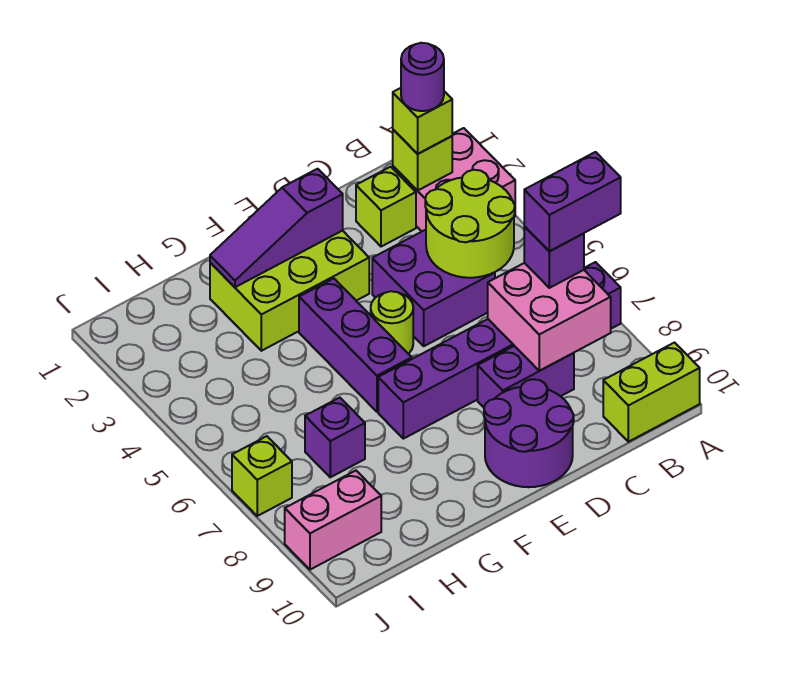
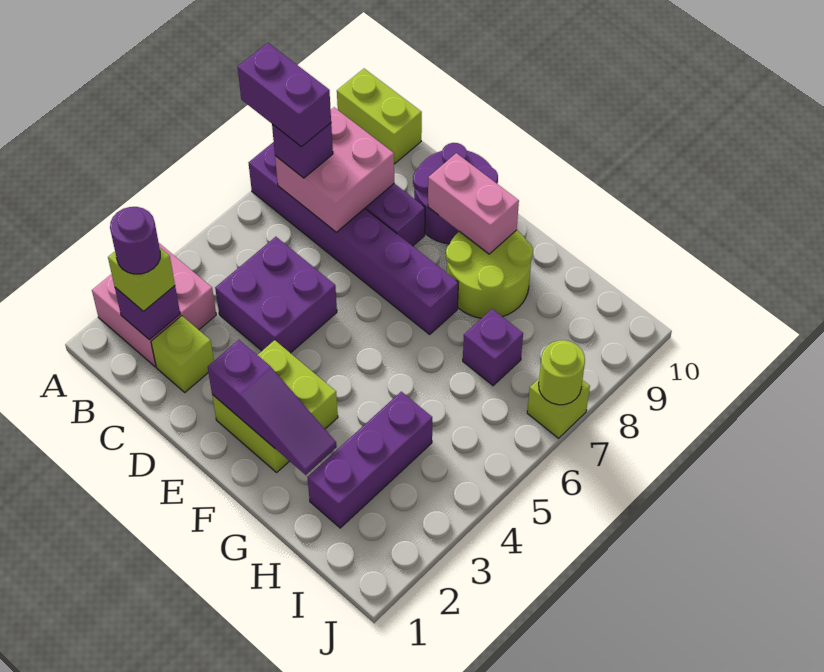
lime brick B2 level 2 -> purple brick B2 level 2
lime round brick B4:C5 level 2 -> lime round brick F8:G9 level 1
lime brick E2:G3 level 1 -> lime brick E2:F3 level 1
lime round brick E5 level 1 -> lime round brick J7 level 2
purple brick F4:F6 level 1 -> purple brick H2:H4 level 1
pink brick I9:J9 level 1 -> pink brick E9:F9 level 2

